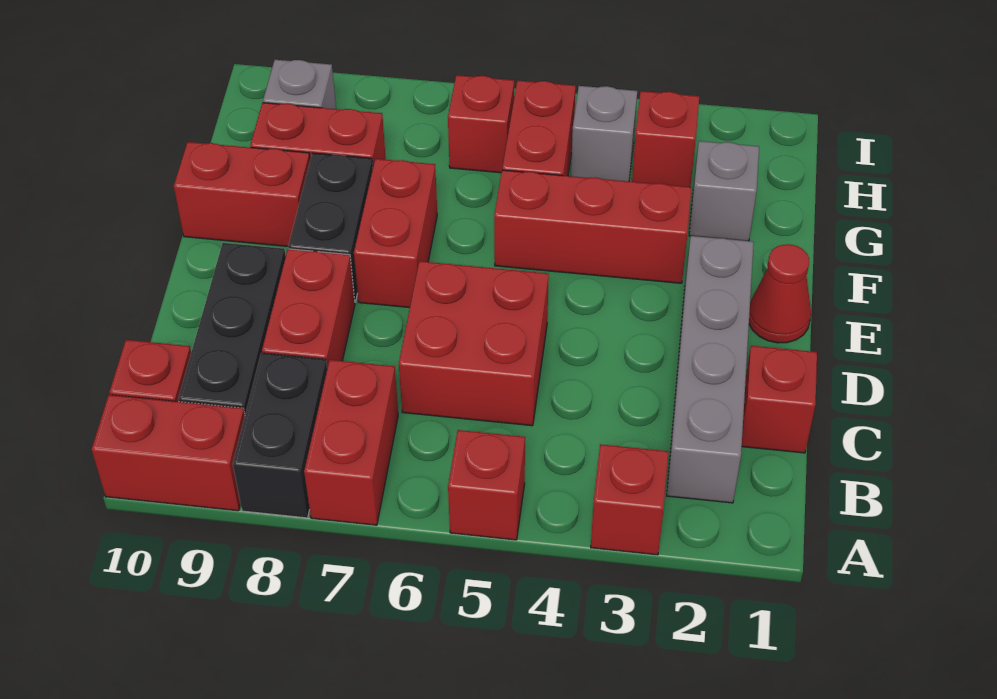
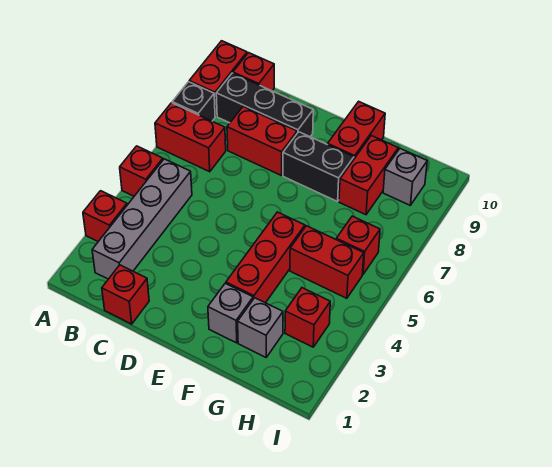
black brick A8:B8 level 1 -> black brick A8 level 1
grey brick B2:E2 level 1 -> grey brick B2:B5 level 1
red brick C5:D6 level 1 -> none
red cone E1 level 1 -> none
red brick E7:F7 level 1 -> none
grey brick H4 level 1 -> grey brick F2 level 1

